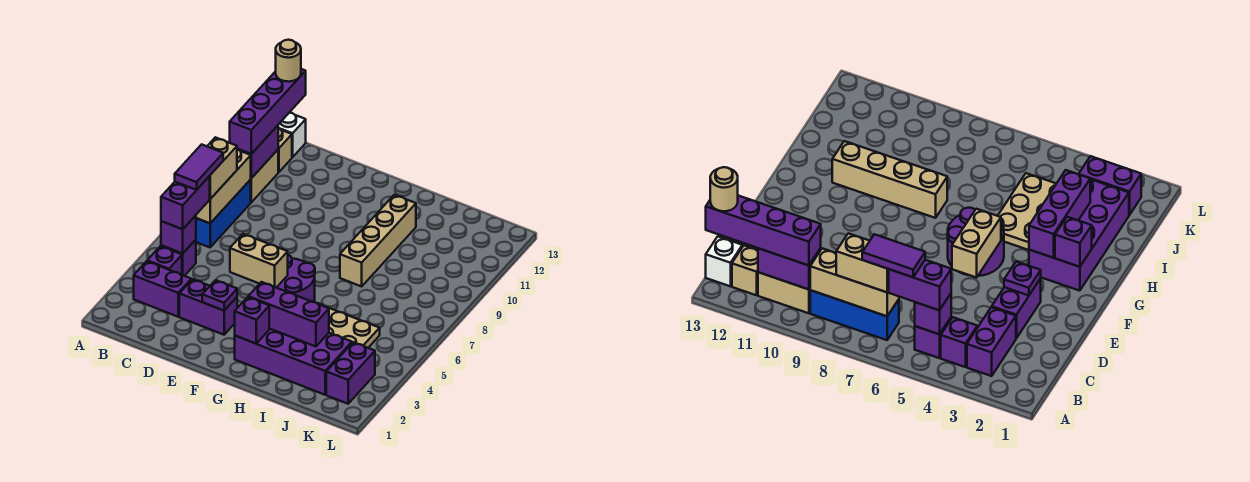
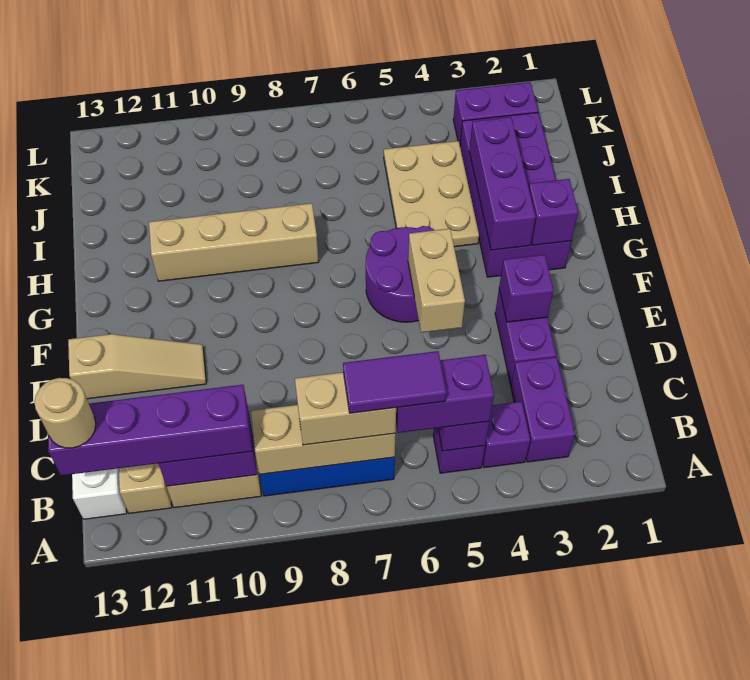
purple plate E3 level 2 -> purple brick E3 level 2
none -> tan slope E11:E13 level 1 top 13

